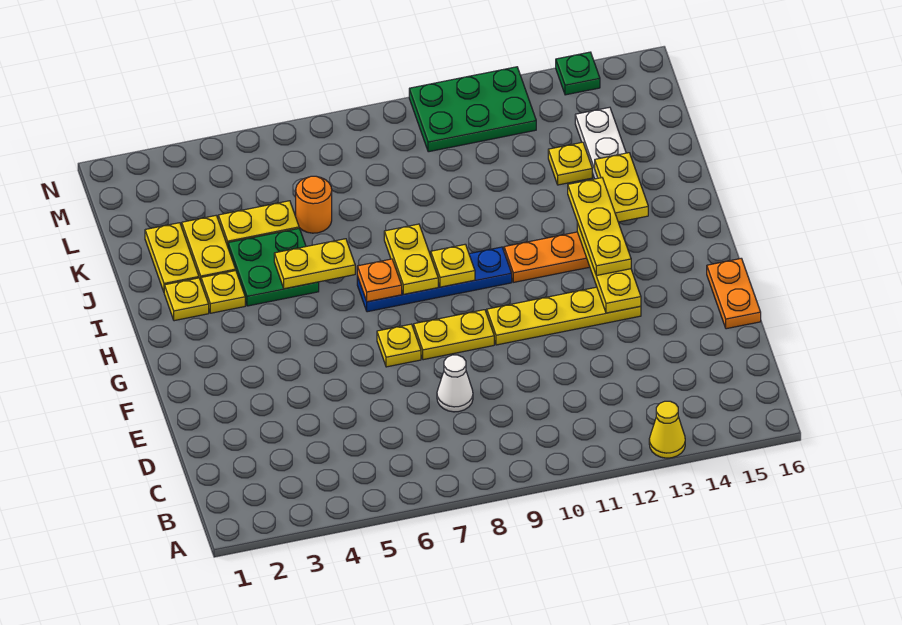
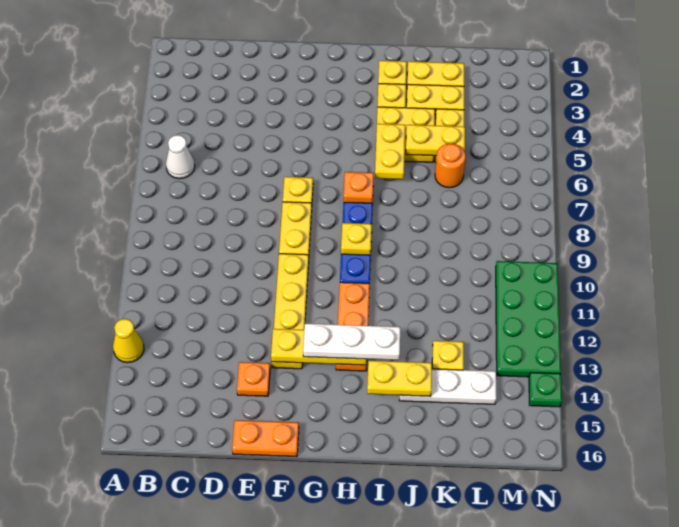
white cone D8 level 1 -> white cone B6 level 1
none -> orange plate E14 level 1
yellow plate G13:I13 level 3 -> white plate G13:I13 level 3
yellow plate H8:I8 level 2 -> yellow plate J5:K5 level 2
green plate I4:J5 level 1 -> yellow plate I4:J5 level 1
green plate M10:N12 level 1 -> green plate M10:N13 level 1

